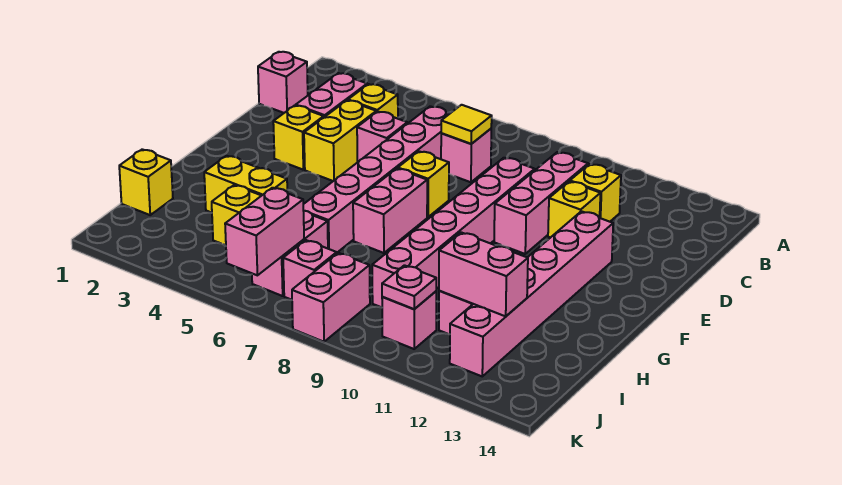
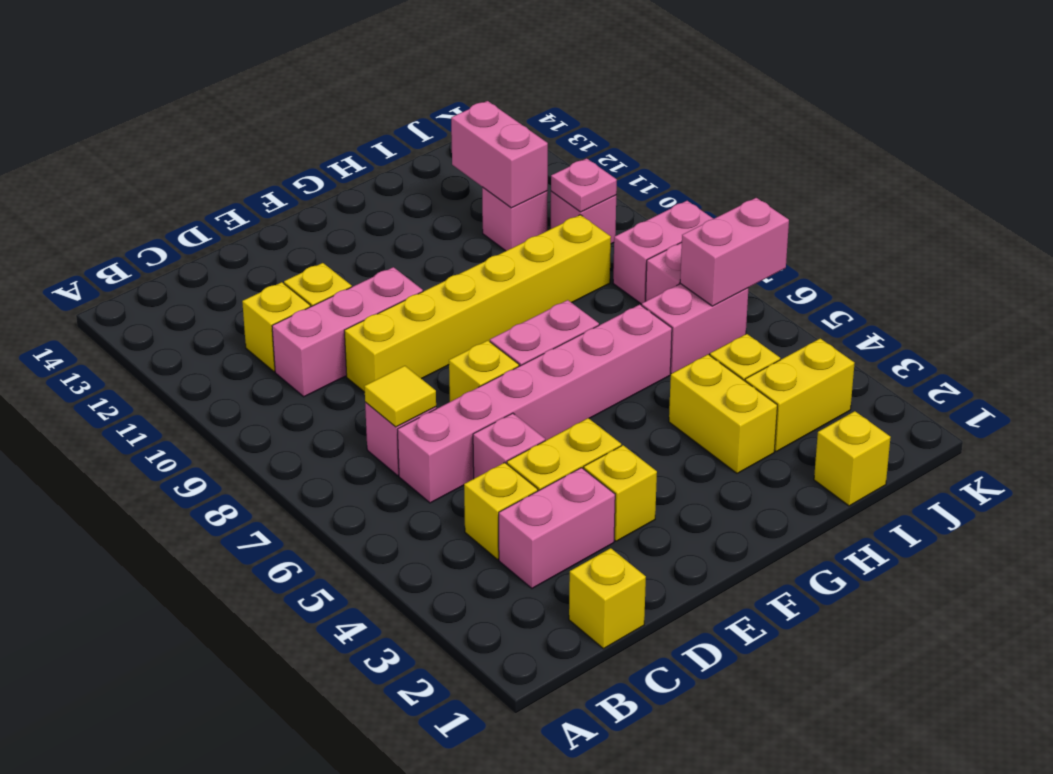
pink brick C1 level 1 -> yellow brick C1 level 1
pink brick D9:I9 level 1 -> yellow brick D9:I9 level 1
pink brick E12:J12 level 1 -> none
none -> yellow brick I3:J3 level 1

